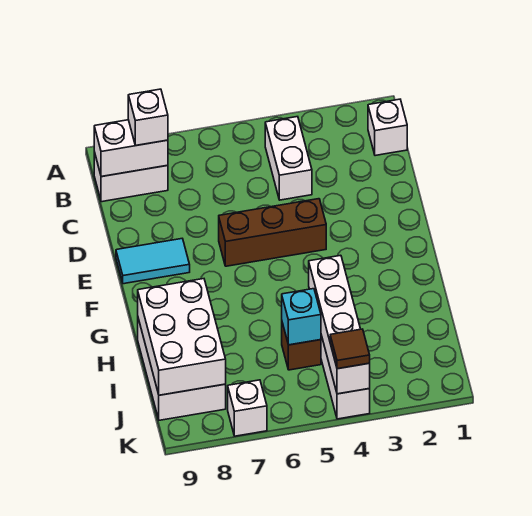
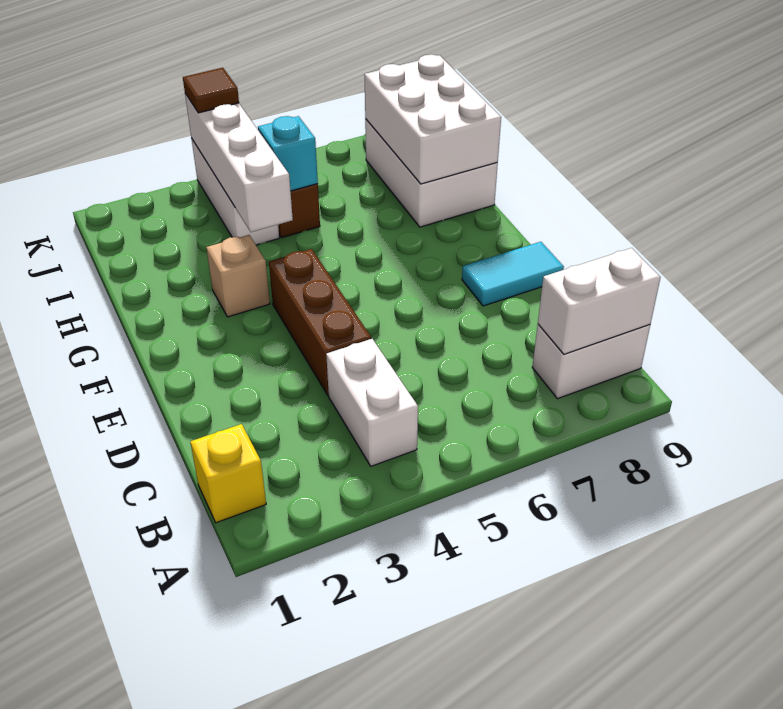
white brick B1 level 1 -> yellow brick B1 level 1
white brick B8 level 3 -> none
brown brick E4:E6 level 1 -> brown brick D4:F4 level 1
none -> tan brick G3 level 1
white brick K7 level 1 -> none

